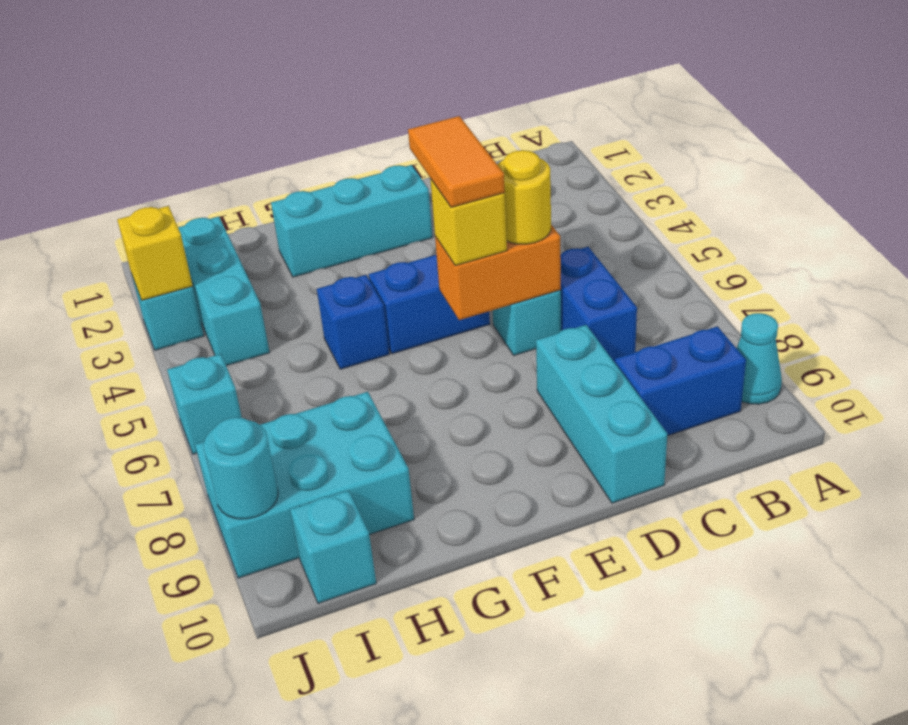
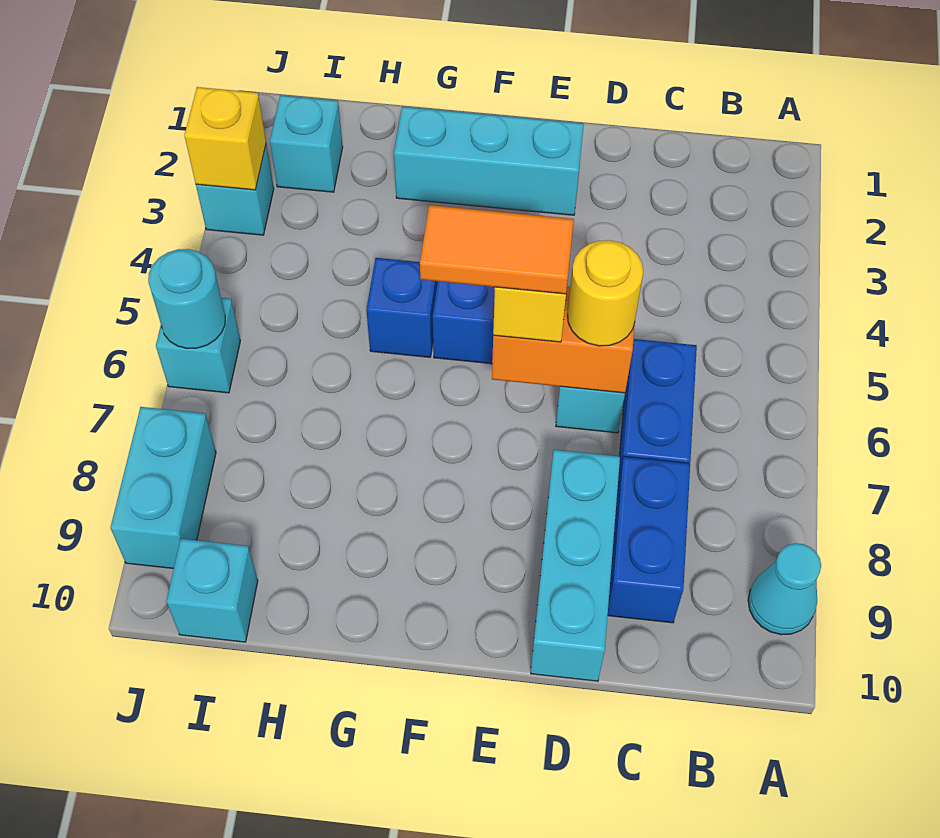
blue brick B9:C9 level 1 -> blue brick C8:C9 level 1
orange tile E5:E6 level 4 -> orange tile E6:F6 level 4
cyan brick H8:J9 level 1 -> cyan brick J8:J9 level 1
cyan brick I2:I4 level 1 -> cyan brick I2 level 1
cyan round brick J9 level 2 -> cyan round brick J6 level 2

